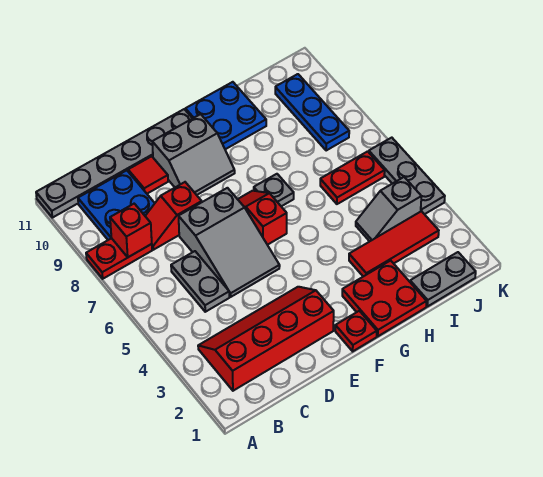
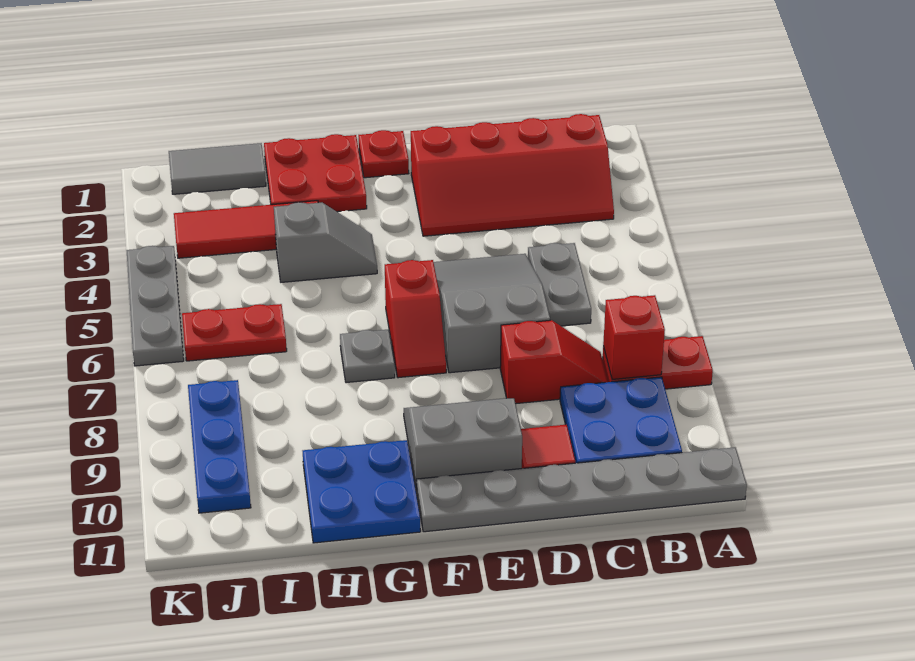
grey plate I1:J1 level 1 -> grey tile I1:J1 level 1
grey slope I4:J4 level 1 top J -> grey slope G4:H4 level 1 top H

